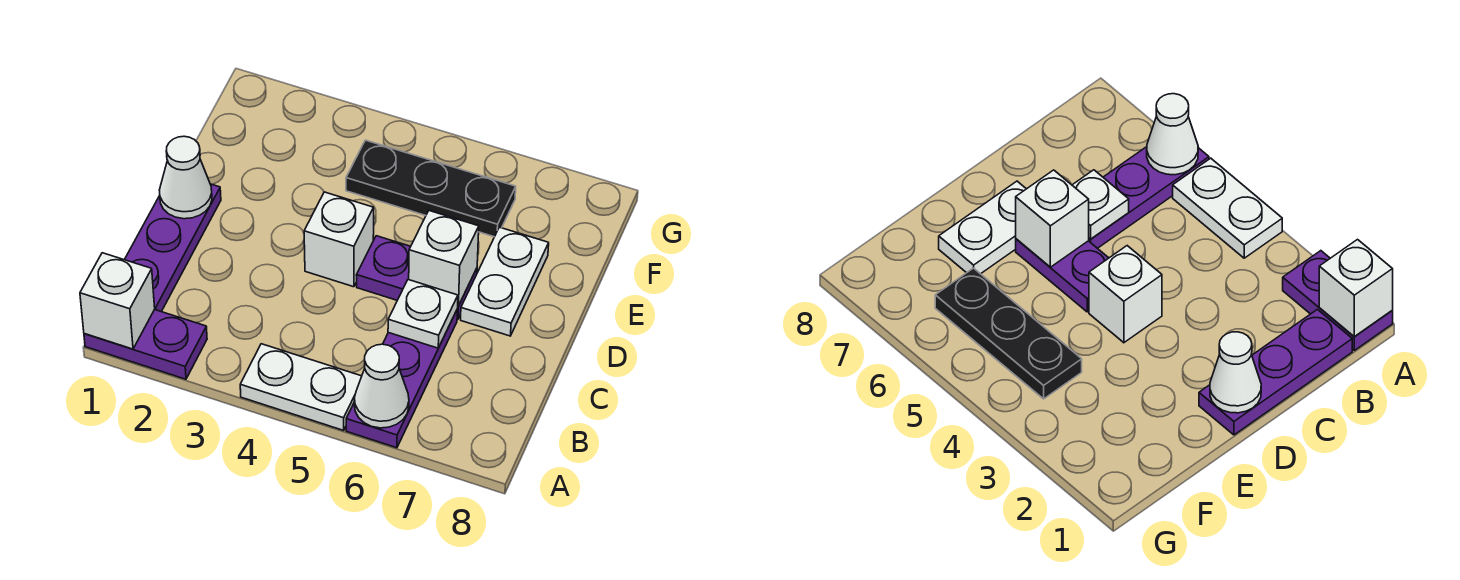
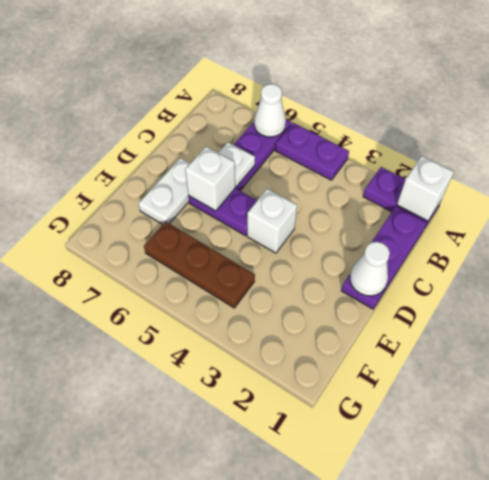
white plate A4:A5 level 1 -> purple plate A4:A5 level 1
black plate F4:F6 level 1 -> brown plate F4:F6 level 1

